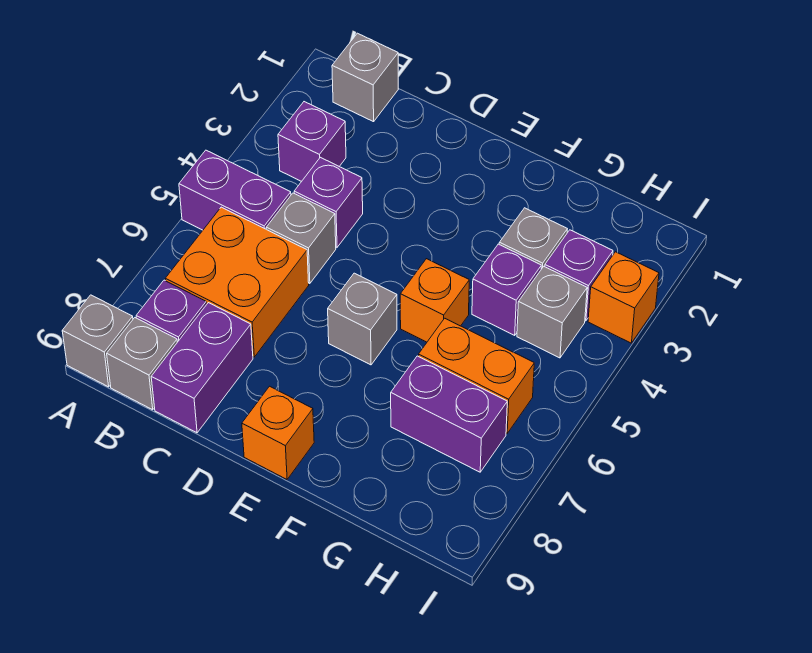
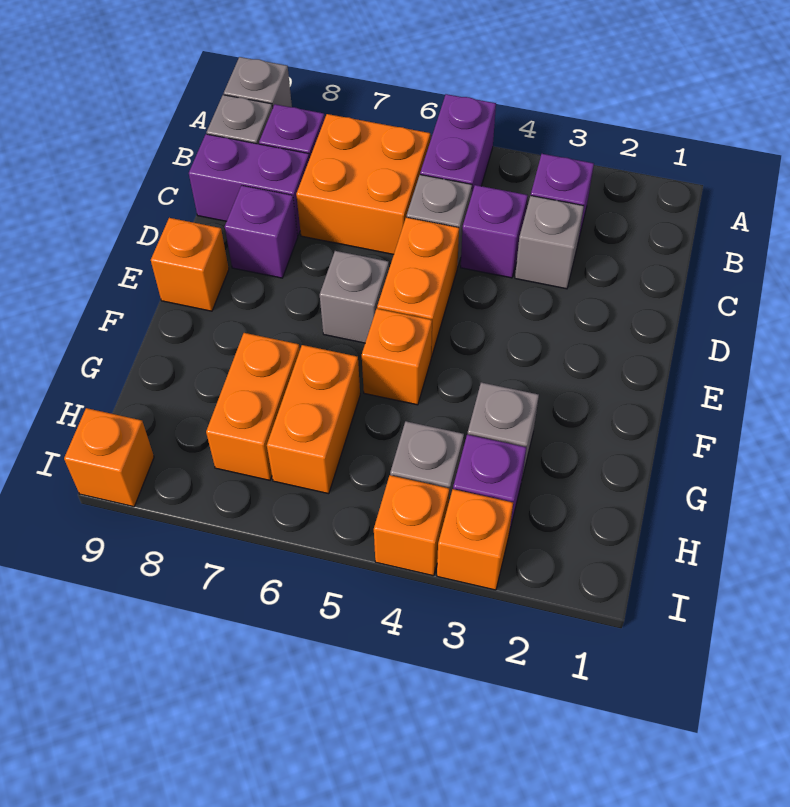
grey brick B1 level 1 -> grey brick C3 level 1
none -> orange brick D5:E5 level 1
purple brick G4 level 1 -> purple brick D8 level 1
purple brick G7:H7 level 1 -> orange brick G7:H7 level 1
none -> orange brick I4 level 1
none -> orange brick I9 level 1

